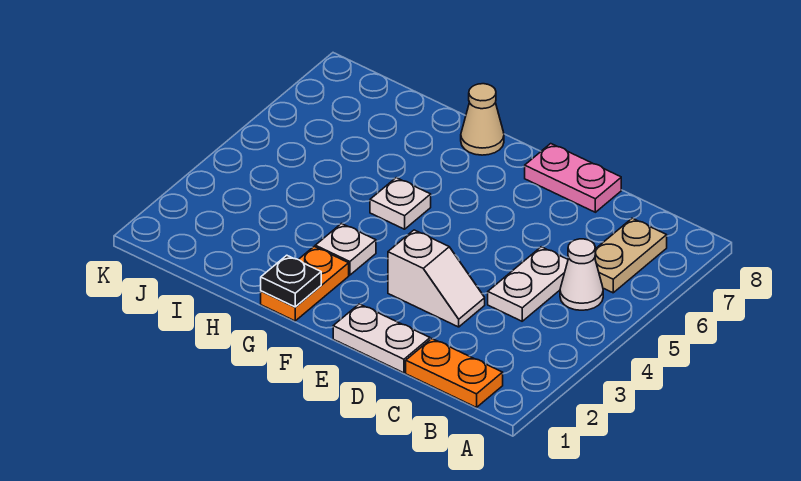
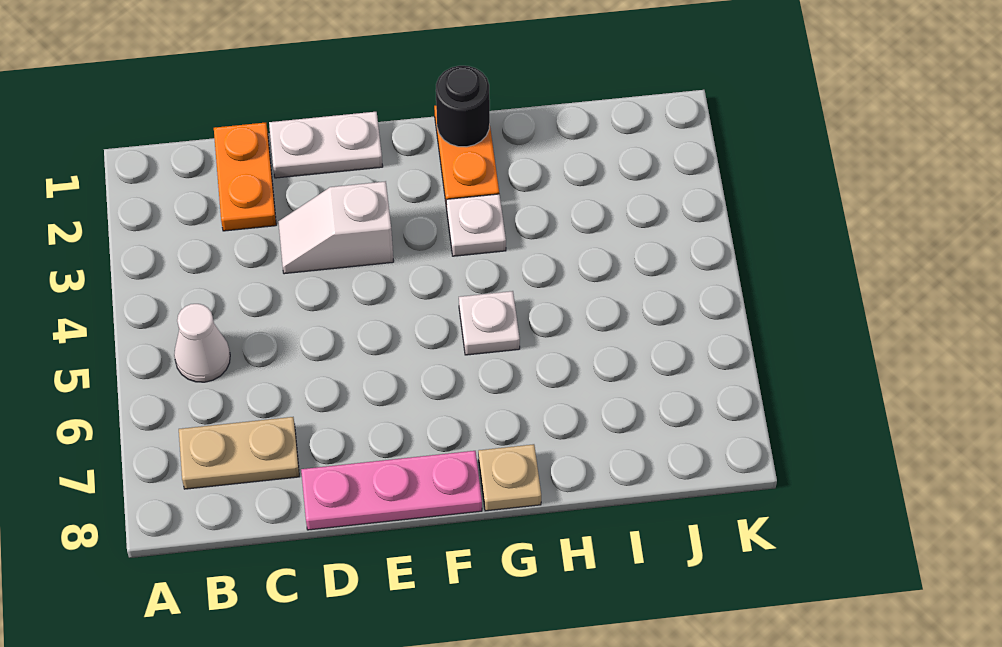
orange plate B1:C1 level 1 -> orange plate C1:C2 level 1
tan plate B6:B7 level 1 -> tan plate B7:C7 level 1
white plate C4:C5 level 1 -> none
pink plate D8:E8 level 1 -> pink plate D8:F8 level 1
black plate G1 level 2 -> black round brick G1 level 2
tan cone G8 level 1 -> tan plate G8 level 1

